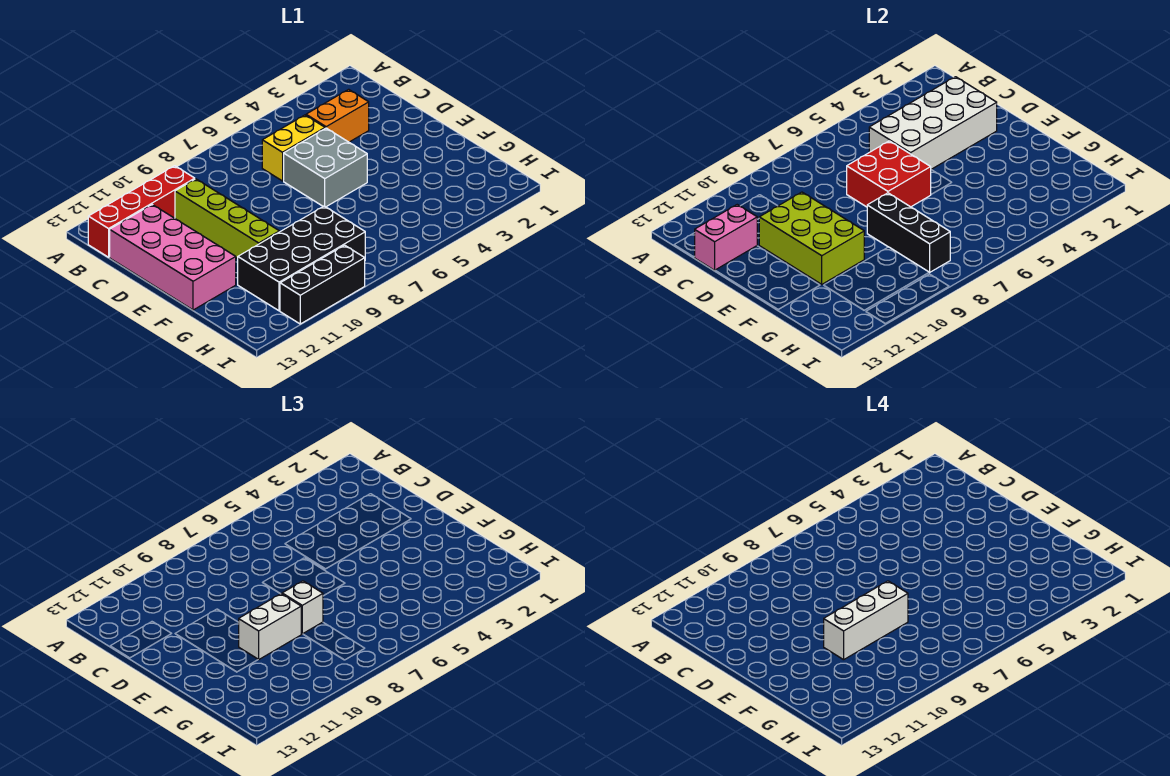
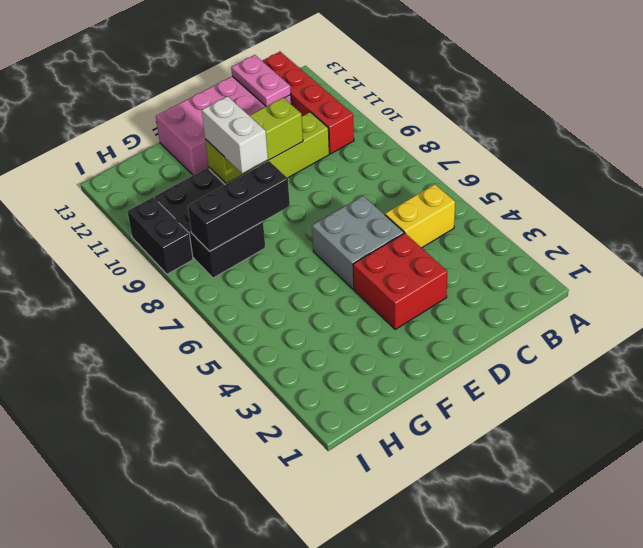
white brick C2:D5 level 2 -> none
orange brick C3:C4 level 1 -> none
yellow brick C5:C6 level 1 -> yellow brick B5:C5 level 1
pink brick C12:C13 level 2 -> pink plate C12:C13 level 2
red brick D6:E7 level 2 -> red brick D3:E4 level 1
lime brick D10:F11 level 2 -> lime brick D10:F10 level 2
white brick F8 level 3 -> none
white brick F8:F10 level 4 -> none
black brick G8:H11 level 1 -> black brick G8:H10 level 1
black brick I9:I11 level 1 -> black brick I9:I10 level 1

